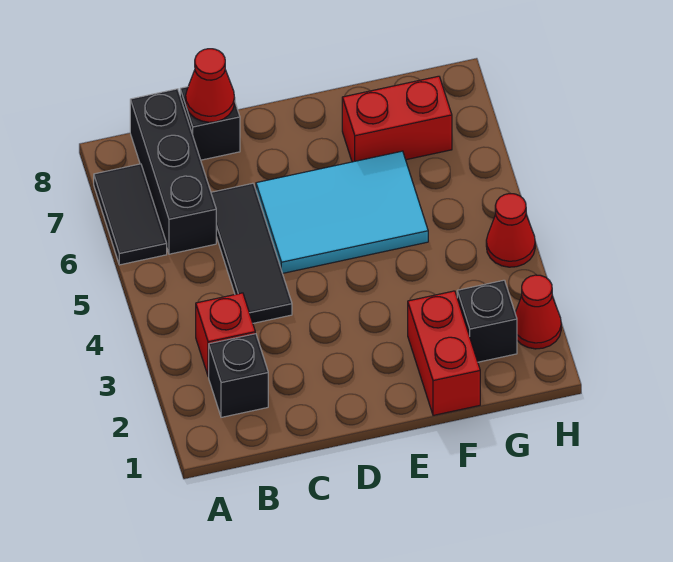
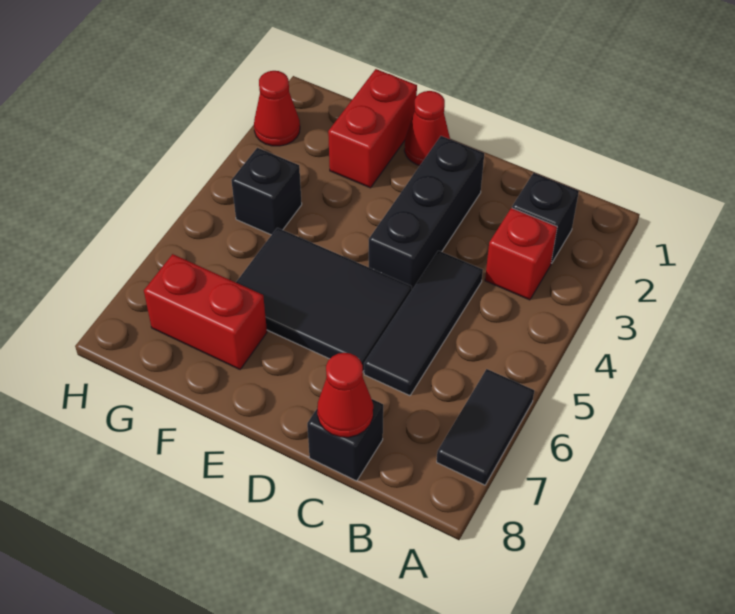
black brick B6:B8 level 1 -> black brick D2:D4 level 1
cyan tile D5:F6 level 1 -> black tile D5:F6 level 1
black brick G2 level 1 -> black brick G4 level 1
red cone H4 level 1 -> red cone E1 level 1

